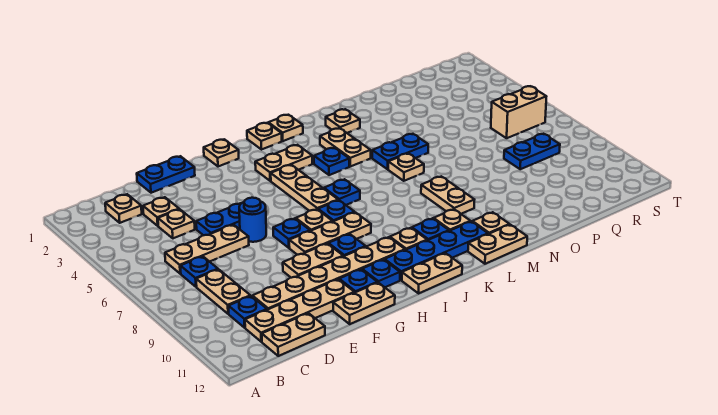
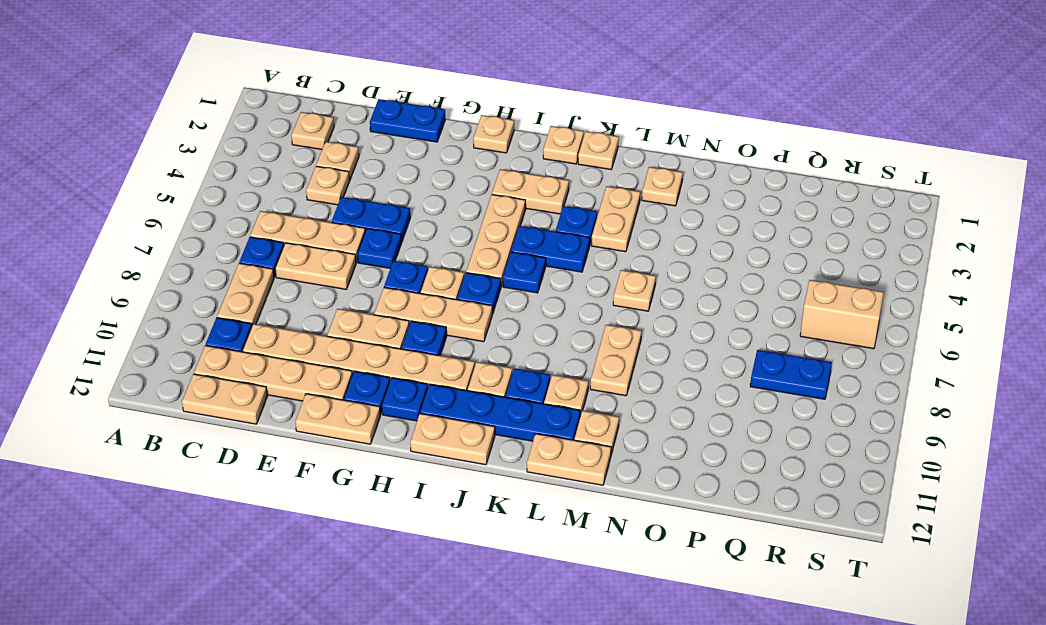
none -> tan plate D7:E7 level 1
blue round brick F6 level 1 -> blue plate F6 level 1
blue plate M5:N5 level 1 -> blue plate J5:K5 level 1

